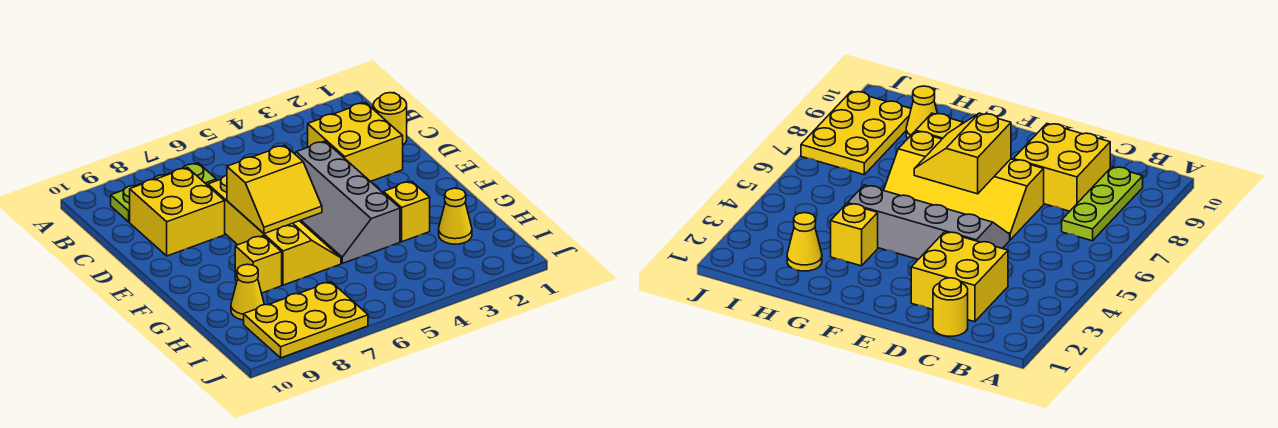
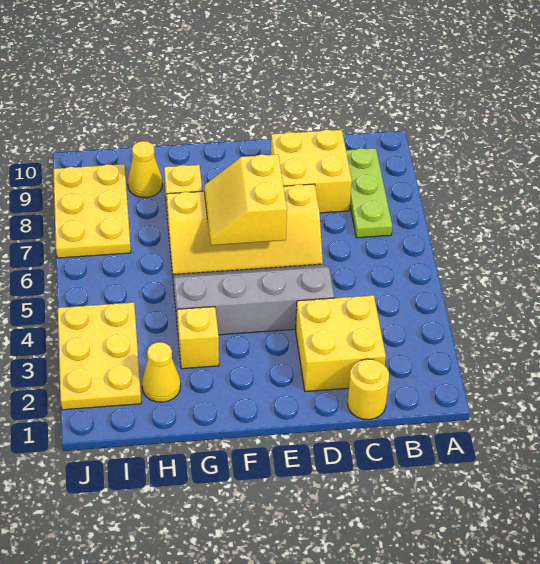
none -> yellow plate I2:J4 level 1

